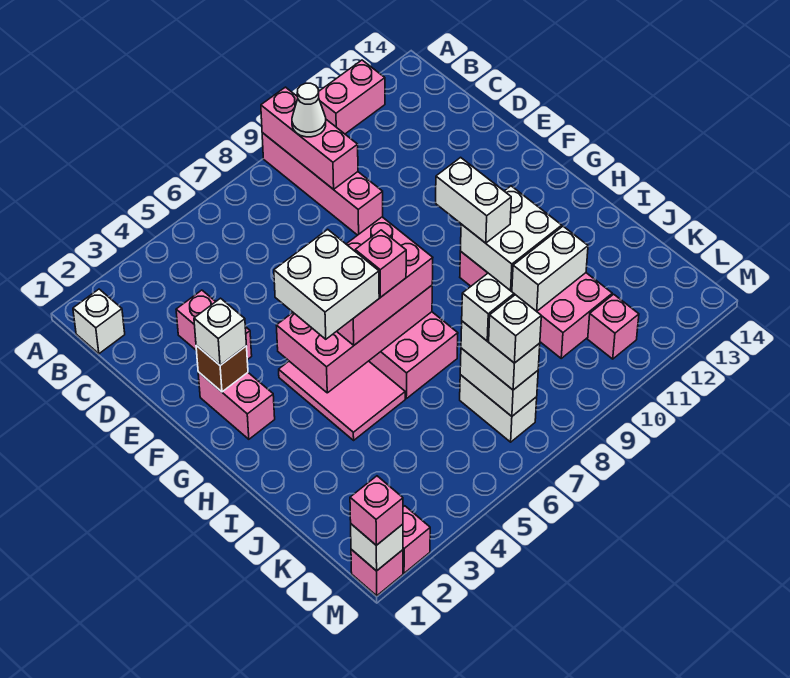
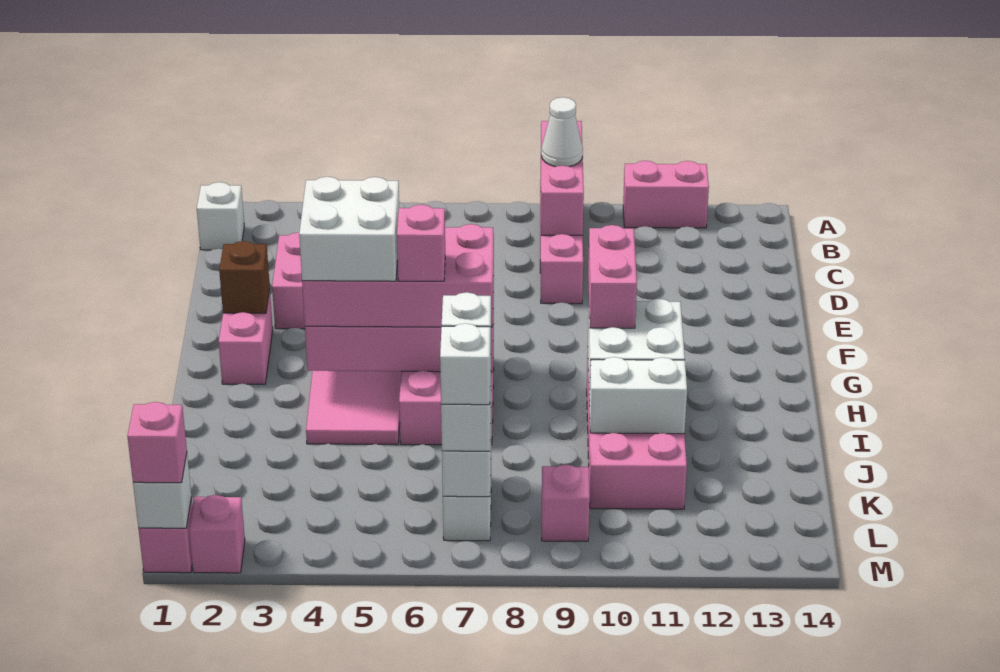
white brick F2 level 3 -> none
pink brick G5:H7 level 3 -> pink brick G4:H7 level 3
white brick G10:H10 level 3 -> pink brick G10:H10 level 3
pink brick L11 level 1 -> pink brick L9 level 1

